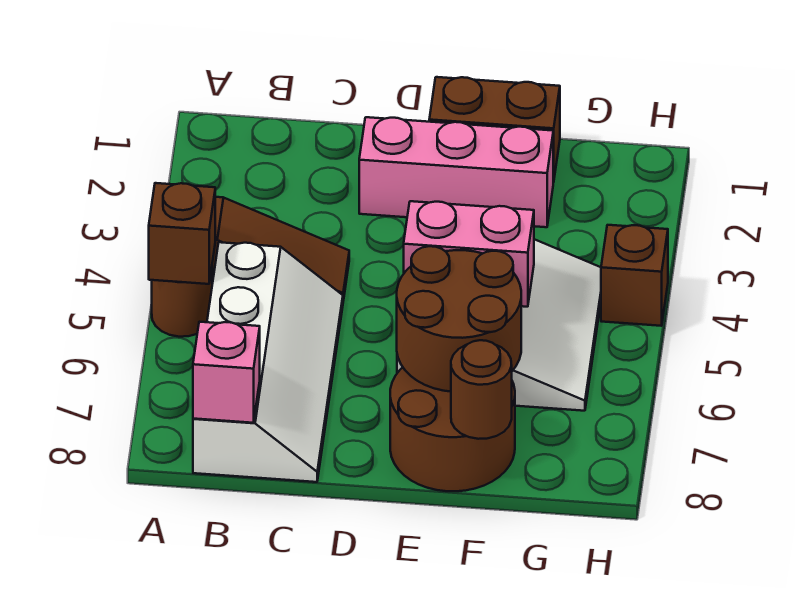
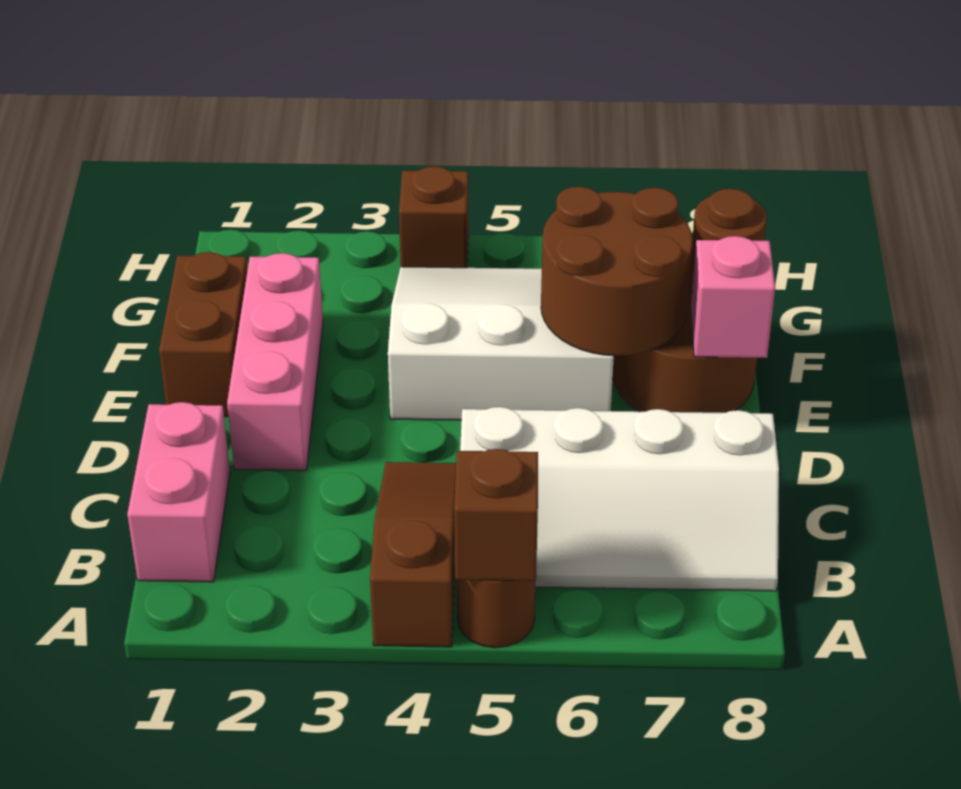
white slope B5:C8 level 1 top B -> white slope B5:C8 level 1 top C
pink brick B8 level 2 -> pink brick E8 level 2
pink brick E5:F5 level 2 -> pink brick B1:C1 level 1

